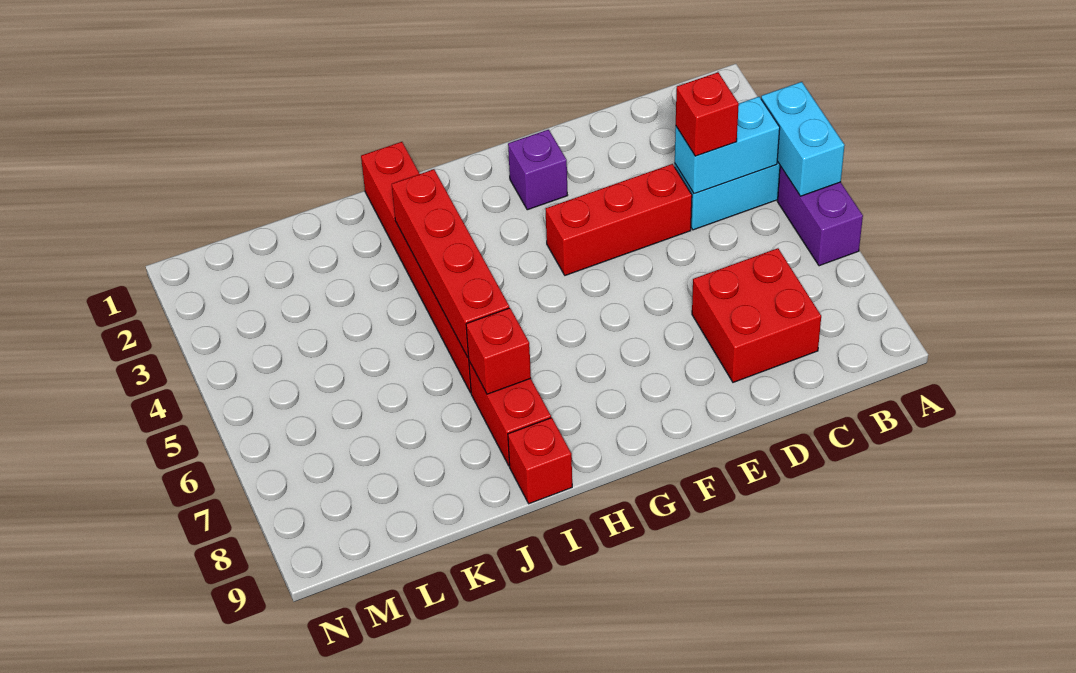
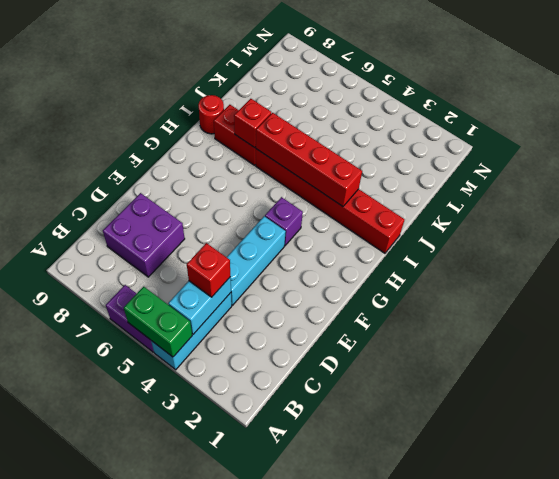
cyan brick A4:A5 level 2 -> green brick A4:A5 level 2
red brick C7:D8 level 1 -> purple brick C7:D8 level 1
red brick D4:F4 level 1 -> cyan brick D4:F4 level 1
purple brick F2 level 1 -> purple brick G4 level 1
red brick I9 level 1 -> red round brick I9 level 1

